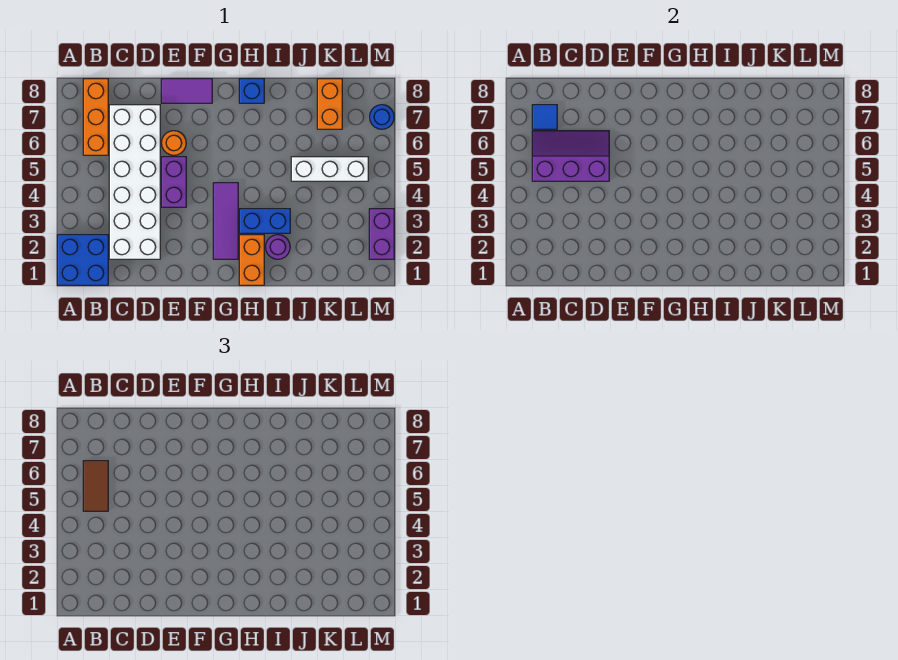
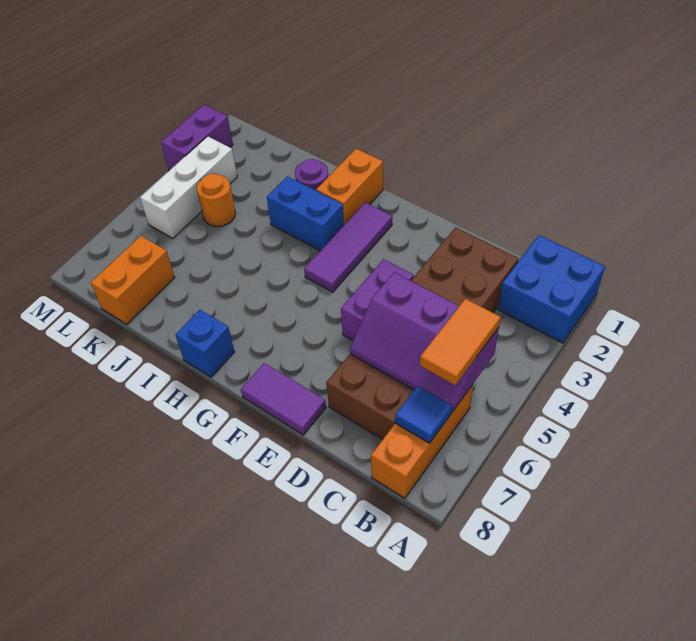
brown tile B5:B6 level 3 -> orange tile B5:B6 level 3
white brick C2:D7 level 1 -> brown brick C2:D7 level 1
orange round brick E6 level 1 -> orange round brick K4 level 1
white brick J5:L5 level 1 -> white brick L3:L5 level 1
blue round brick M7 level 1 -> none

